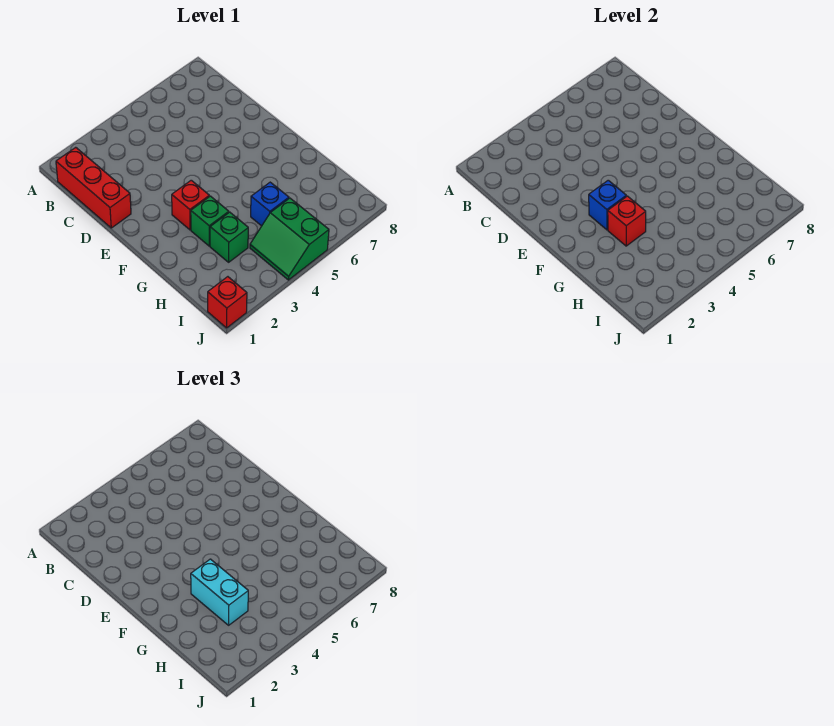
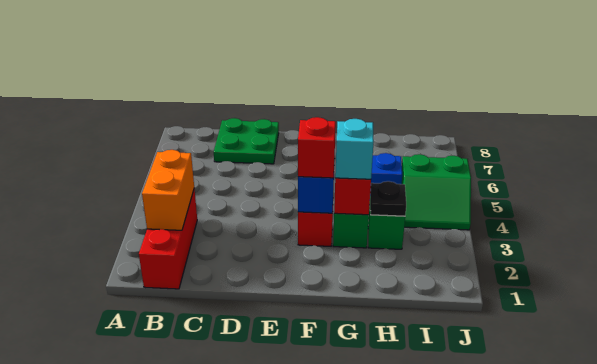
red brick B1:D1 level 1 -> red brick B1:B3 level 1
none -> orange brick B2:B3 level 2
none -> green plate C7:D8 level 1
cyan brick G3:H3 level 3 -> cyan brick G3 level 3
none -> black plate H3 level 2
red brick J1 level 1 -> red brick F3 level 3

